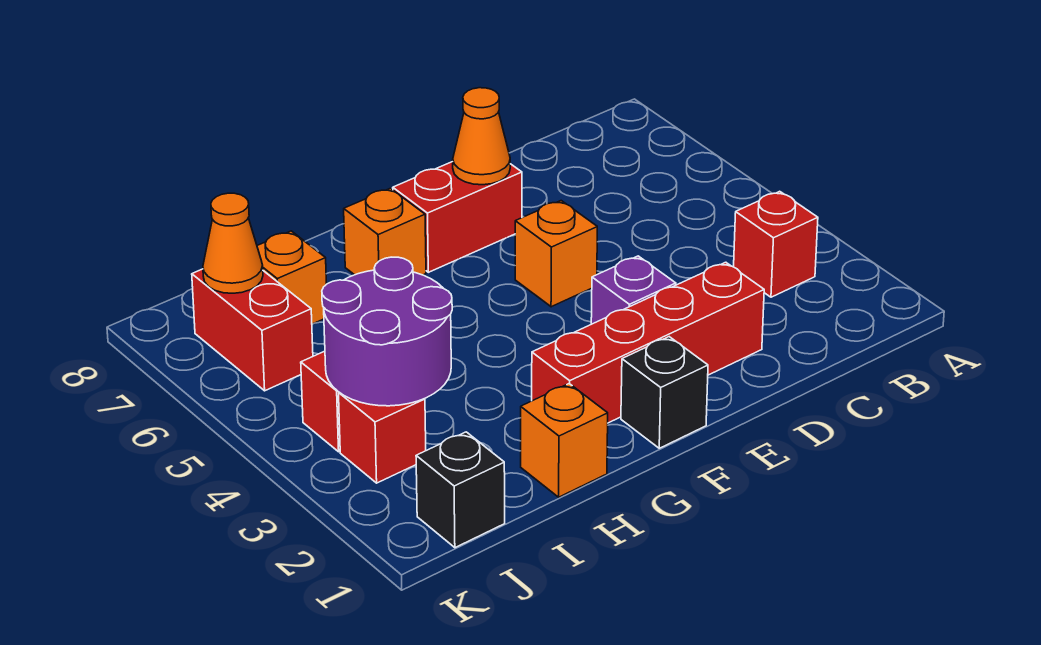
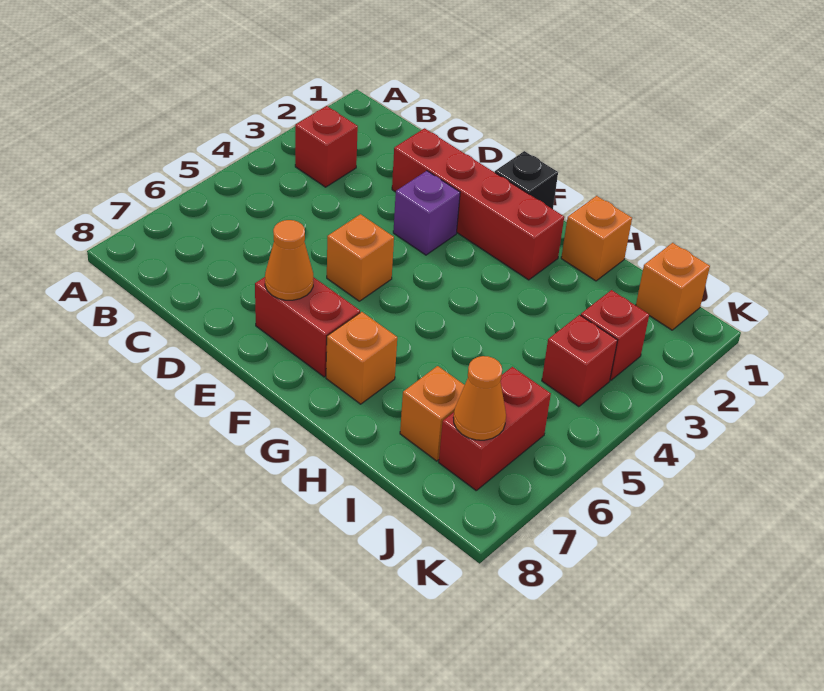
purple round brick I3:J4 level 2 -> none
black brick J1 level 1 -> orange brick J1 level 1

